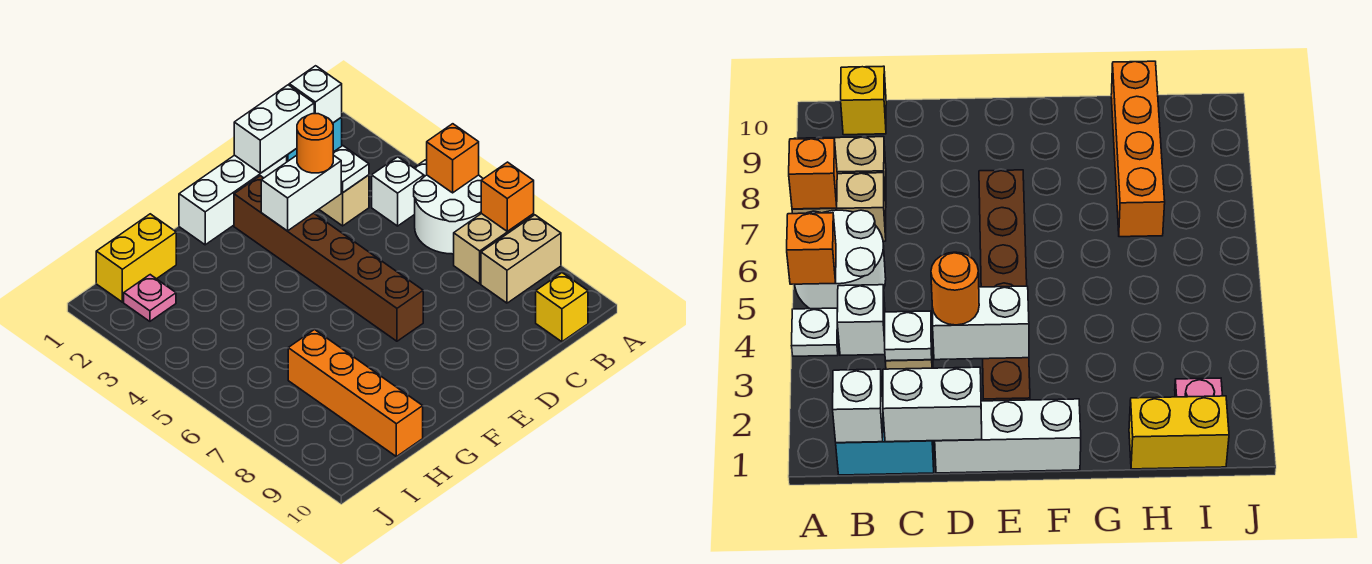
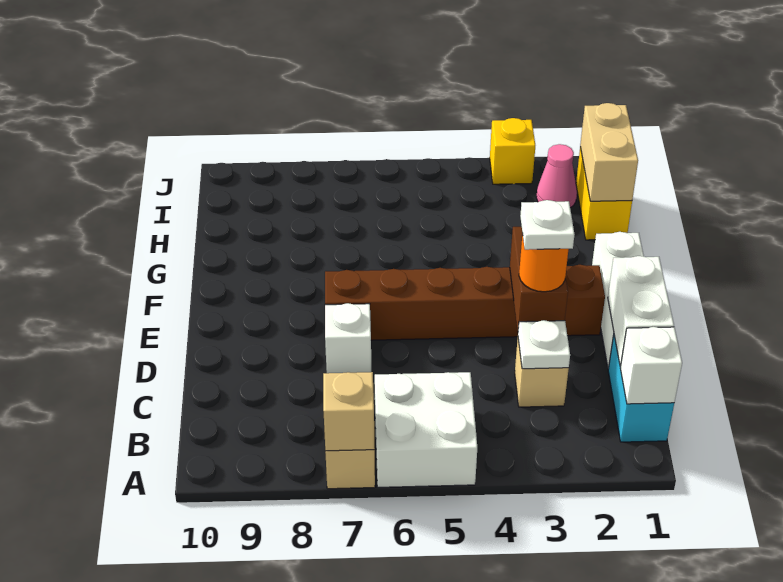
white plate A4 level 1 -> white plate D3 level 4
white round brick A5:B6 level 1 -> white brick A5:B6 level 1
orange brick A5 level 2 -> none
orange brick A7 level 2 -> tan brick A7 level 2
tan brick A8:B8 level 1 -> tan brick H1:I1 level 2
white brick B4 level 1 -> white brick D7 level 1
yellow brick B10 level 1 -> yellow brick J3 level 1
white brick D3:E3 level 2 -> brown brick D3:E3 level 2
orange brick H7:H10 level 1 -> none
pink plate I2 level 1 -> pink cone I2 level 1

